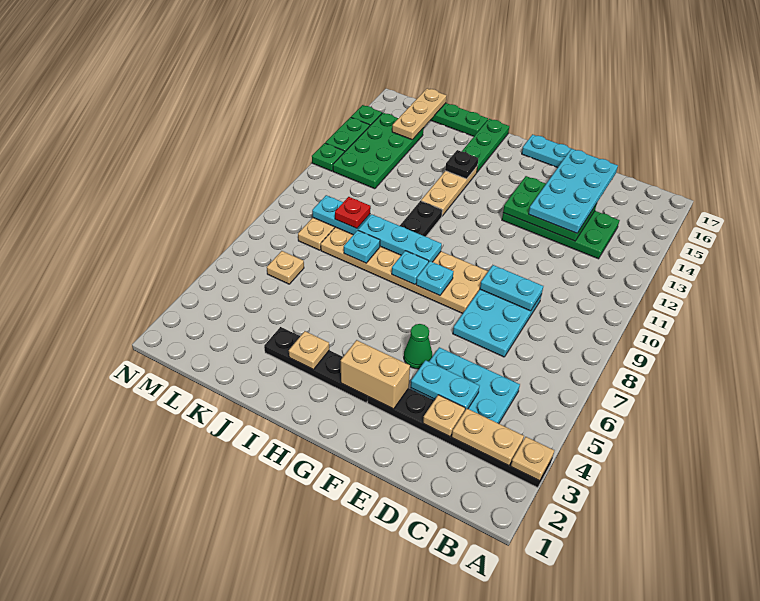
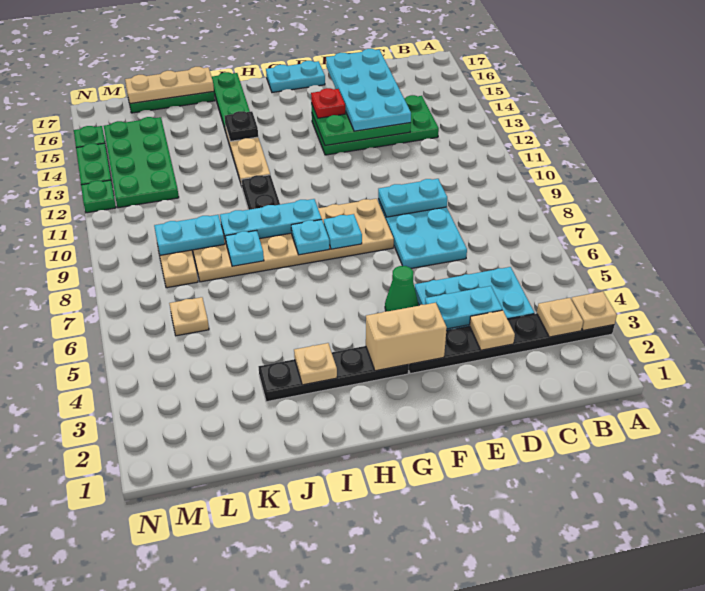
tan plate B3:C3 level 2 -> tan plate B3 level 2
red plate K9 level 3 -> red plate F14 level 3
tan plate L15:L17 level 2 -> tan plate J17:L17 level 2

